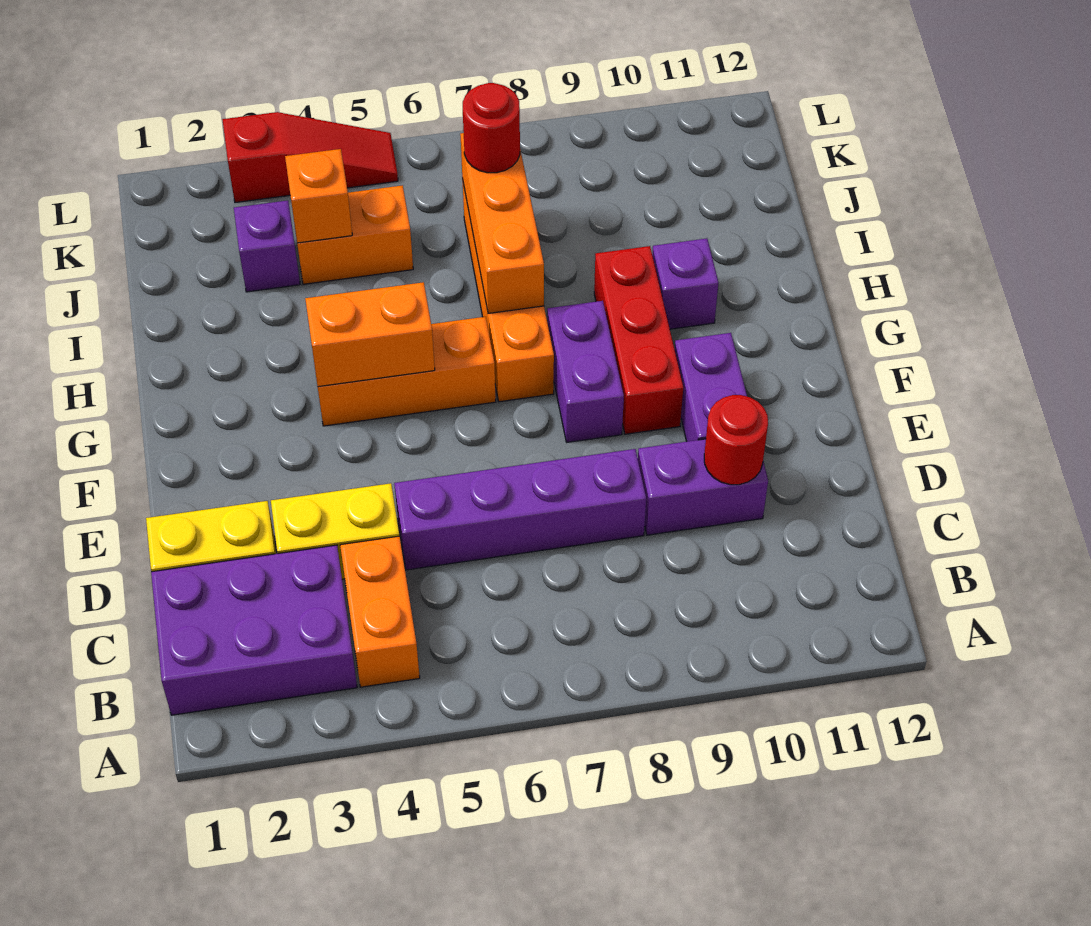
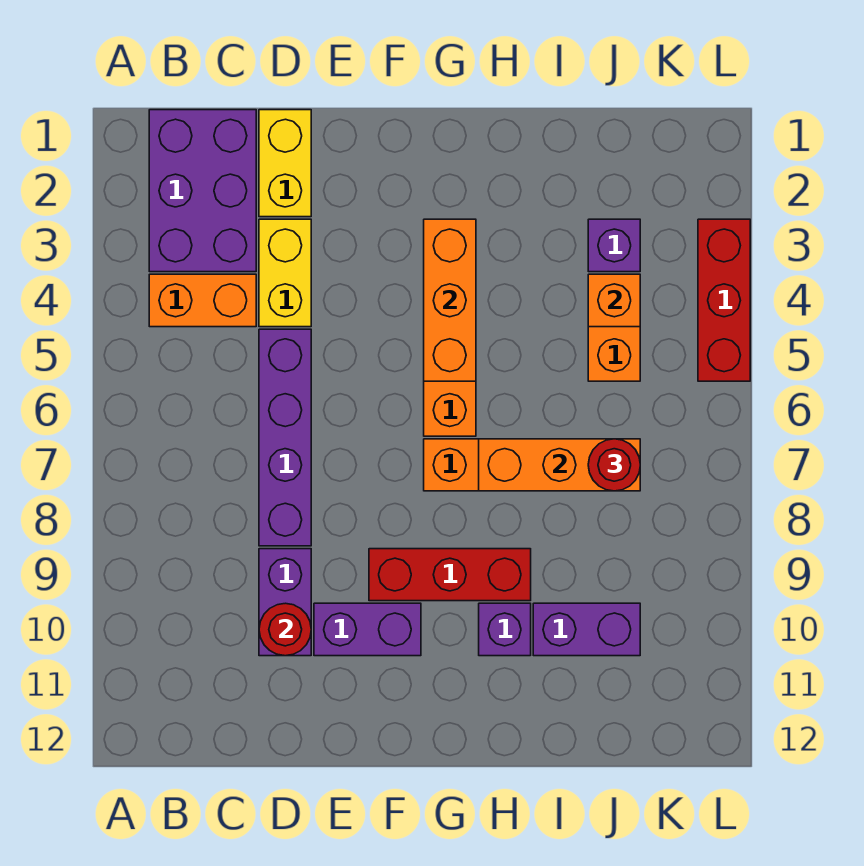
purple brick F8:G8 level 1 -> purple brick I10:J10 level 1
orange brick G4:G5 level 2 -> orange brick G3:G5 level 2
red slope L3:L5 level 1 top 3 -> red brick L3:L5 level 1

